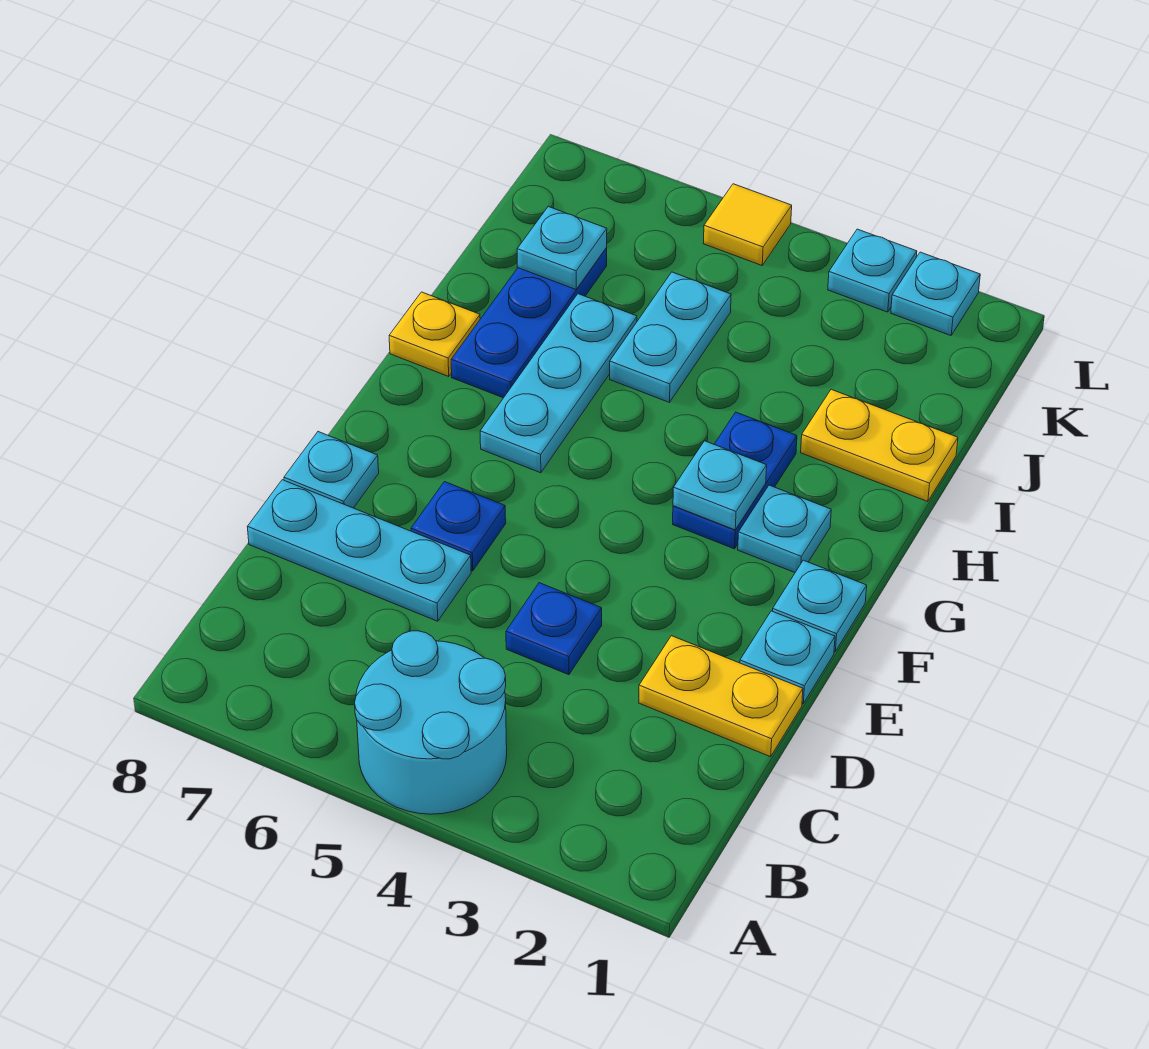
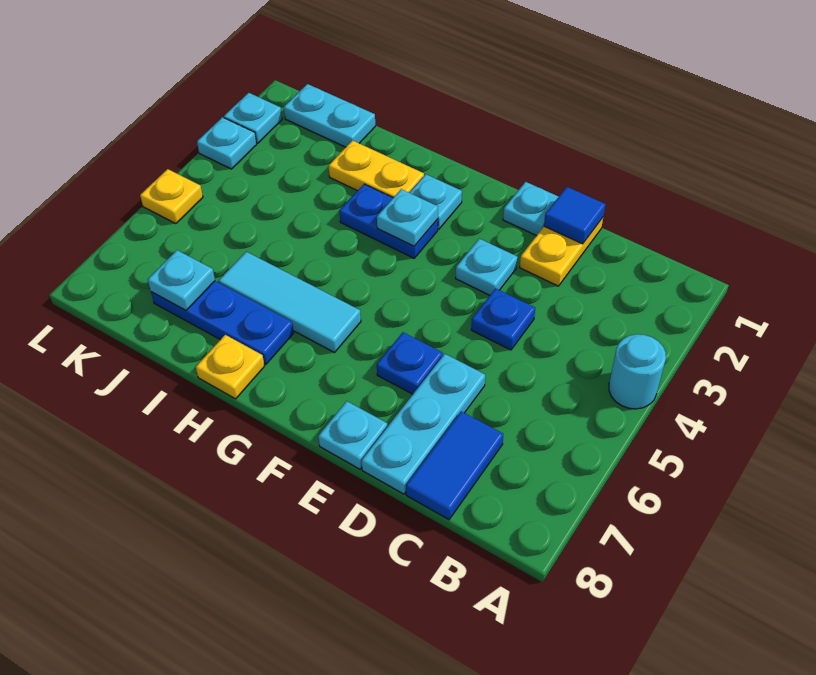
cyan round brick A4:B5 level 1 -> cyan round brick A4 level 1
none -> blue tile C7:C8 level 1
none -> blue tile D1 level 2
cyan plate F1 level 1 -> cyan plate E3 level 1
cyan plate G6:I6 level 1 -> cyan tile G6:I6 level 1
yellow plate I1:I2 level 1 -> yellow plate H2:I2 level 1
cyan plate I5:J5 level 1 -> cyan plate J1:K1 level 1
yellow tile L5 level 1 -> yellow plate L5 level 1

